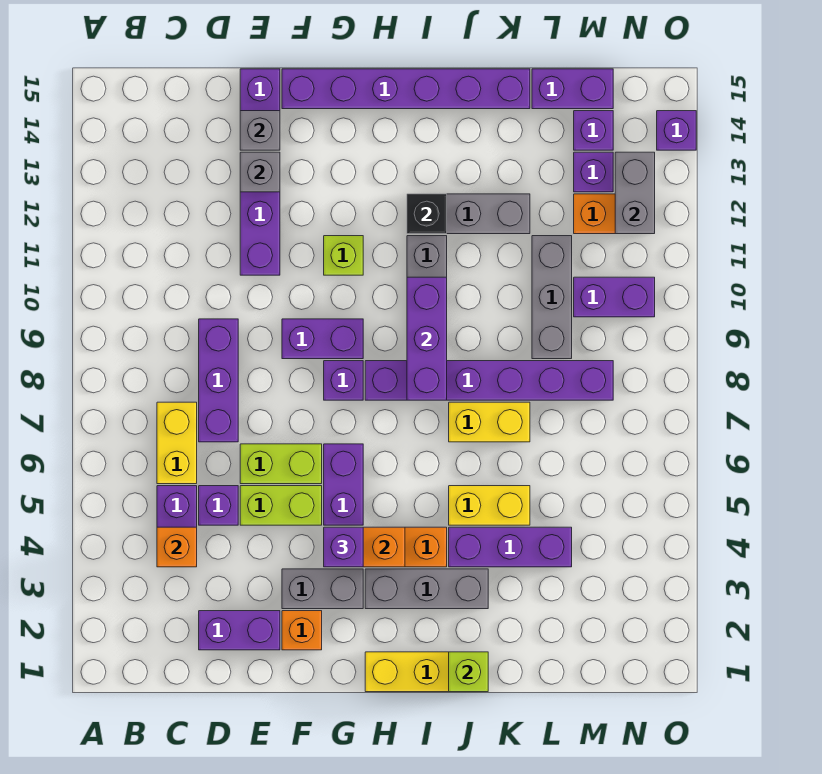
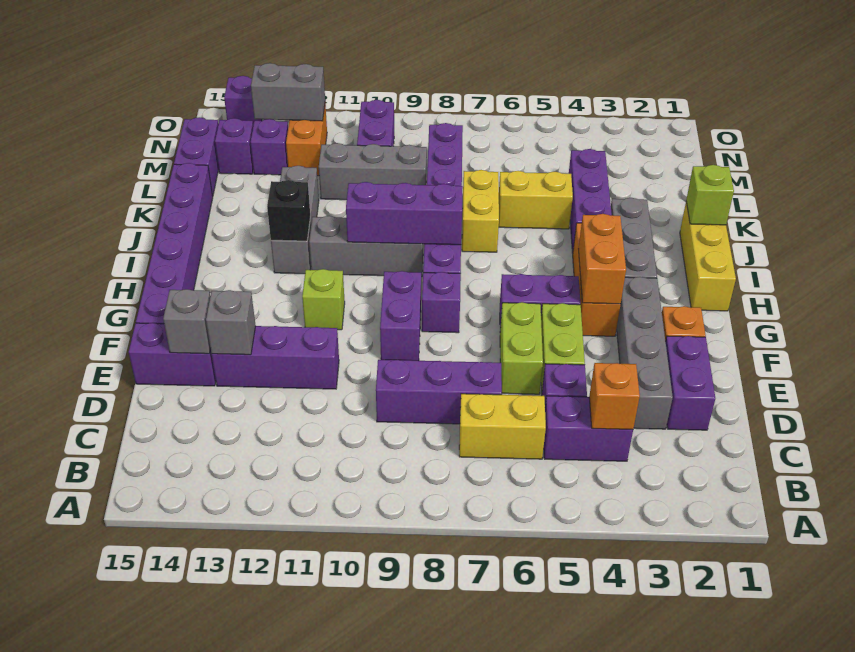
grey brick F3:G3 level 1 -> grey brick D3:G3 level 1
purple brick G4 level 3 -> none
yellow brick J5:K5 level 1 -> yellow brick K5:K6 level 1

